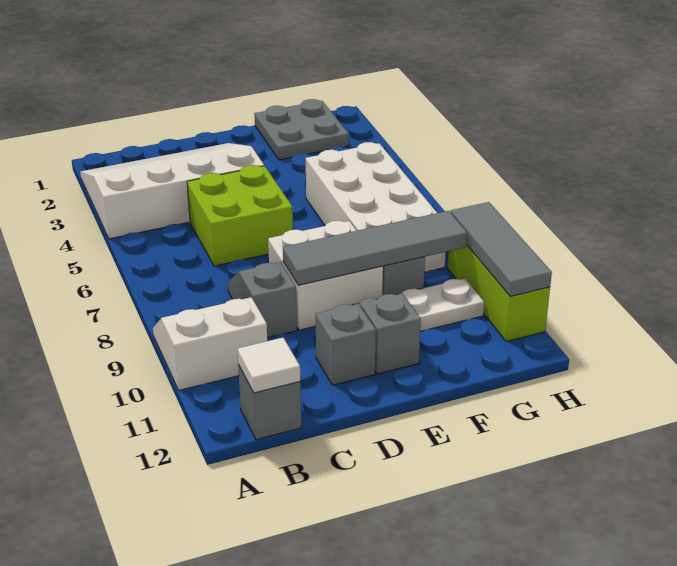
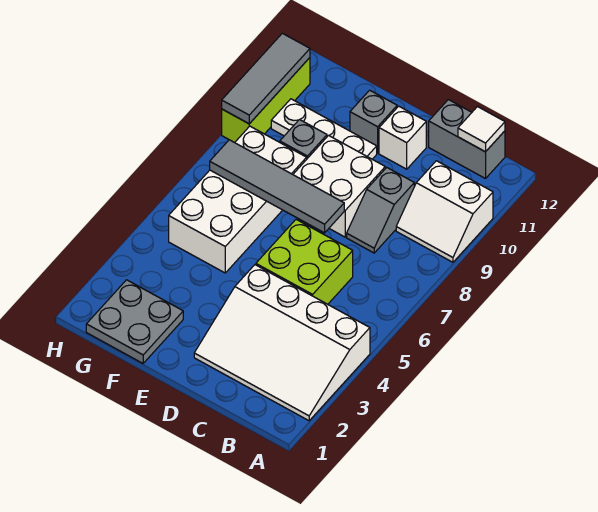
grey brick B12 level 1 -> grey brick B12:C12 level 1
grey tile D9:G9 level 2 -> grey tile D7:G7 level 2
grey brick D11 level 1 -> white brick D11 level 1

